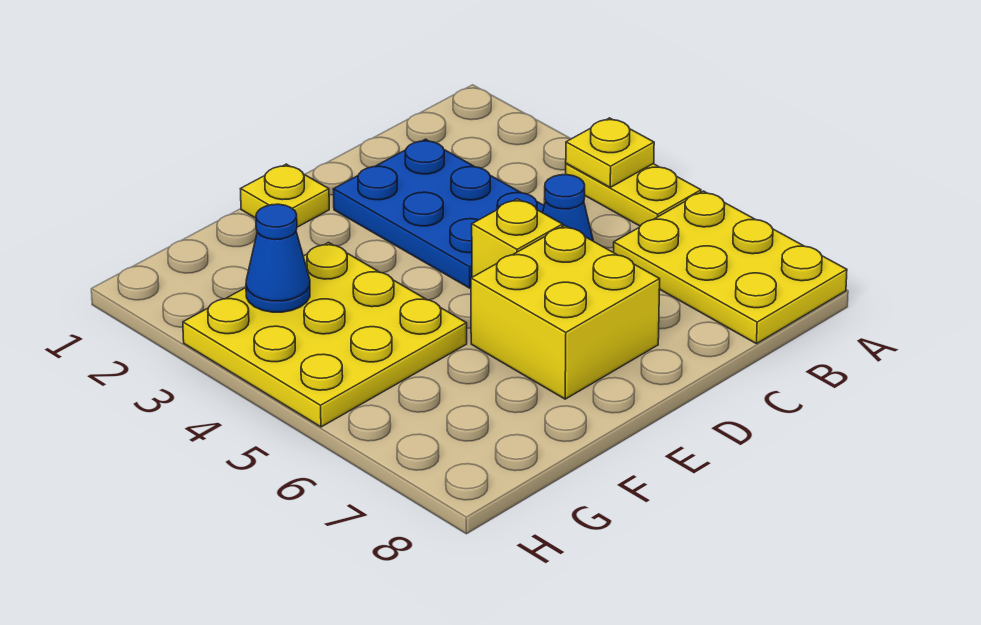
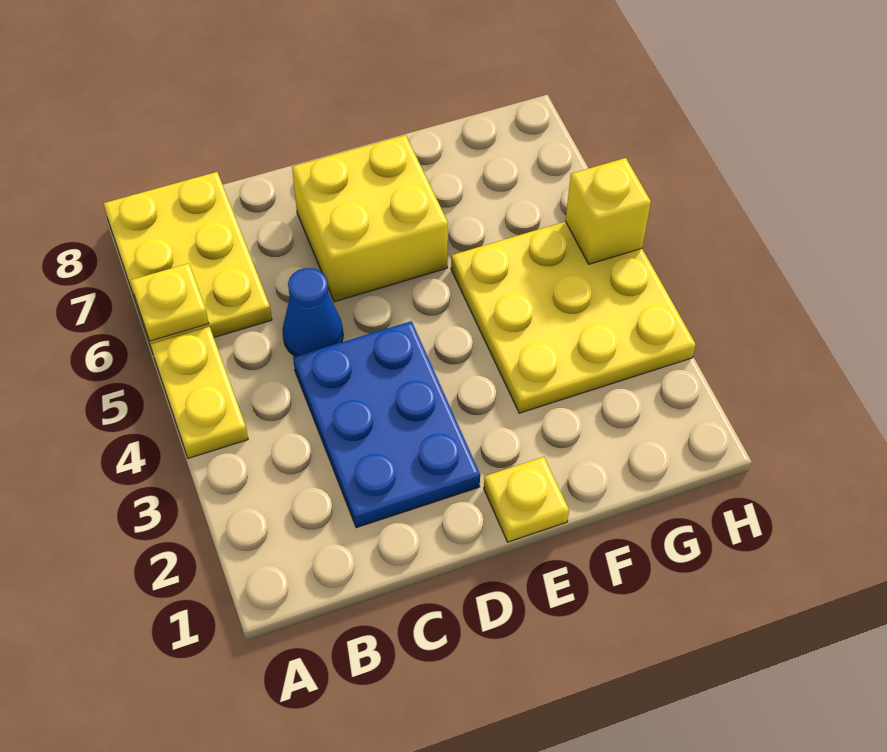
yellow plate A4 level 2 -> yellow plate A6 level 2
yellow brick D5 level 1 -> yellow brick H5 level 2
blue cone G3 level 2 -> none

